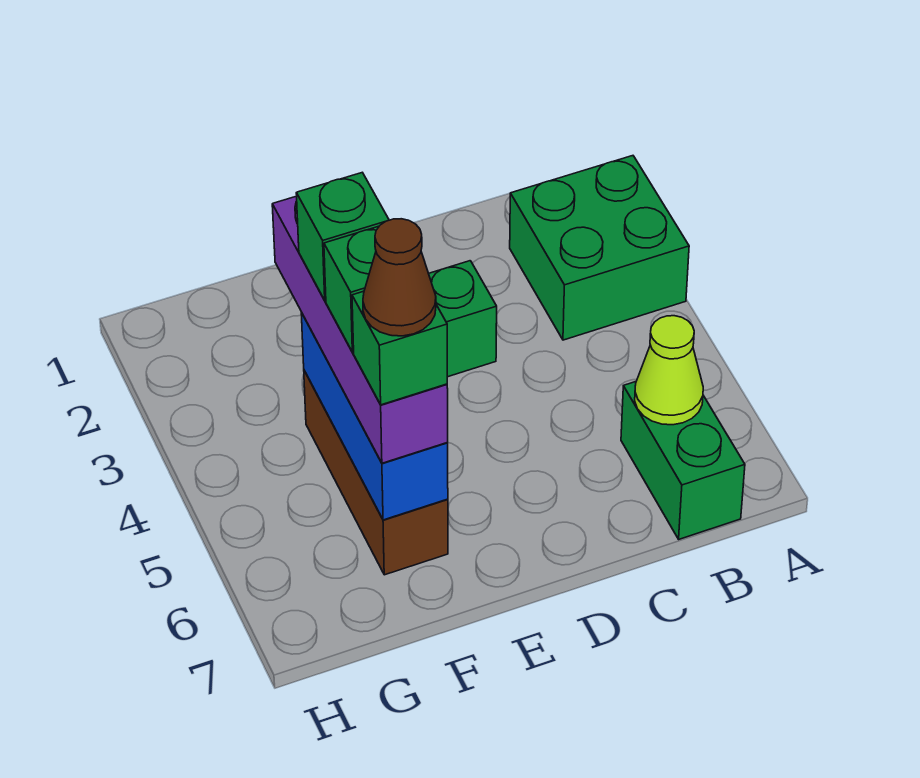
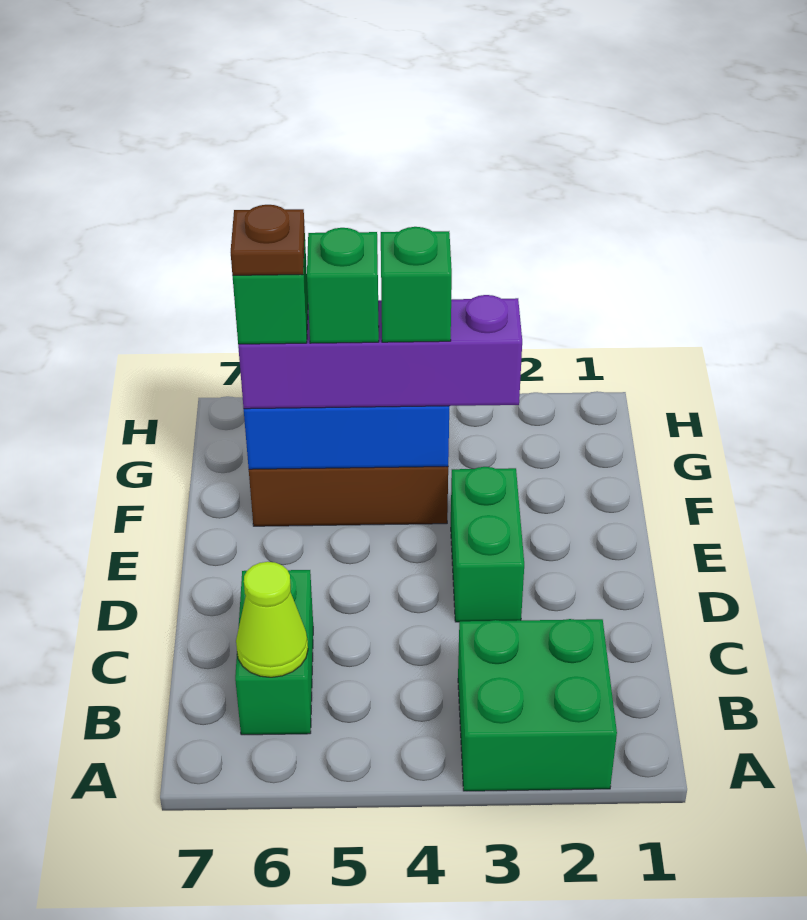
green brick B6:B7 level 1 -> green brick B6:C6 level 1
brown cone F6 level 5 -> brown plate F6 level 5

